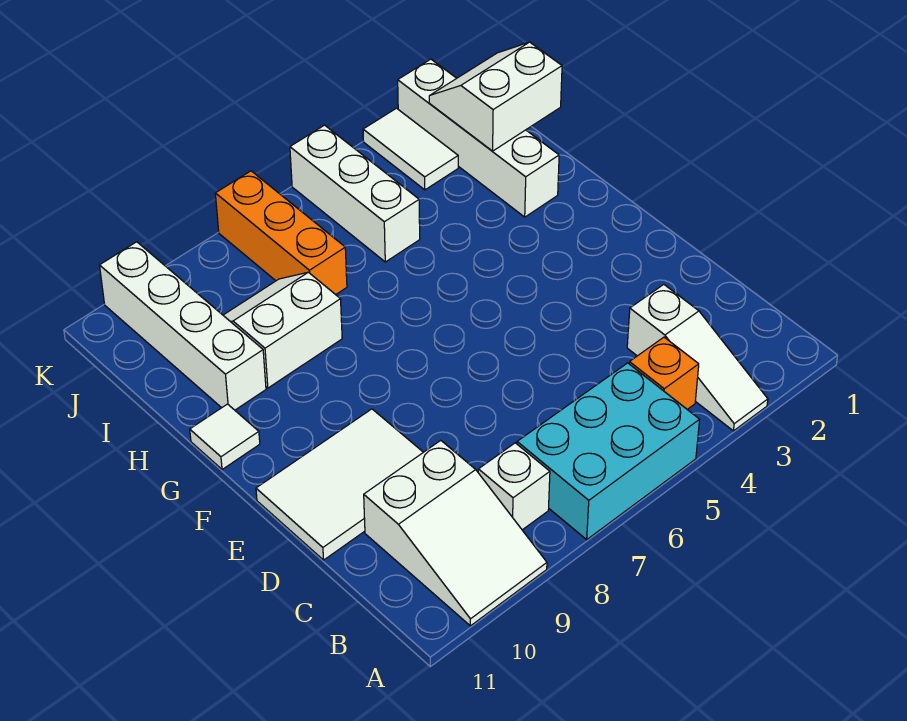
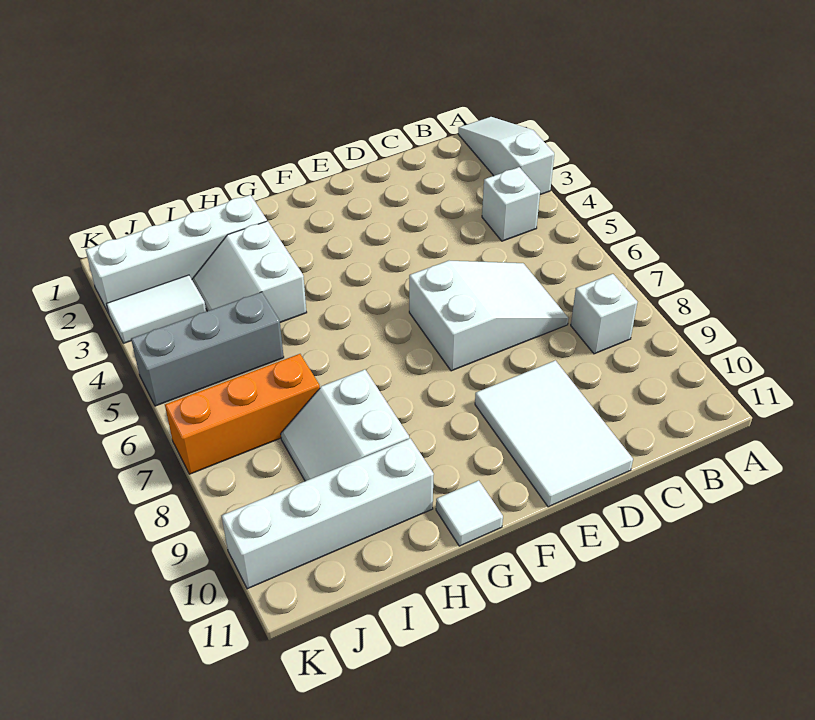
white slope A3:C3 level 1 top C -> white slope A1:A3 level 1 top 3
cyan brick A5:B7 level 1 -> none
white slope A9:C10 level 1 top C -> white slope C6:E7 level 1 top E
orange brick B4 level 1 -> white brick B4 level 1
white slope I1:J2 level 2 top I -> white slope H3:I4 level 1 top H
white brick I5:K5 level 1 -> grey brick I5:K5 level 1

